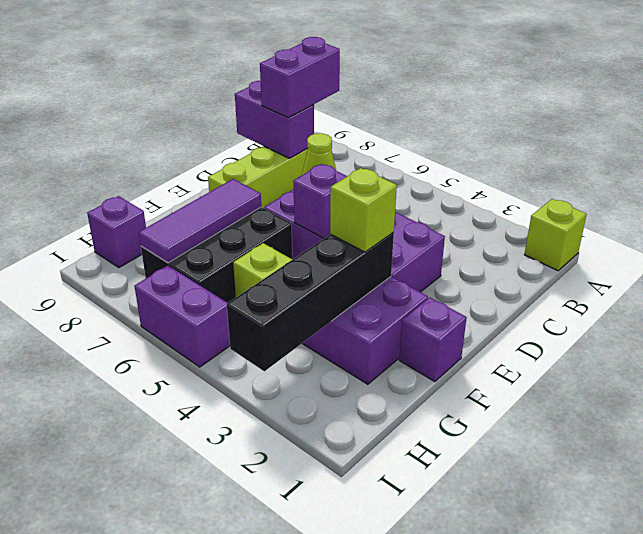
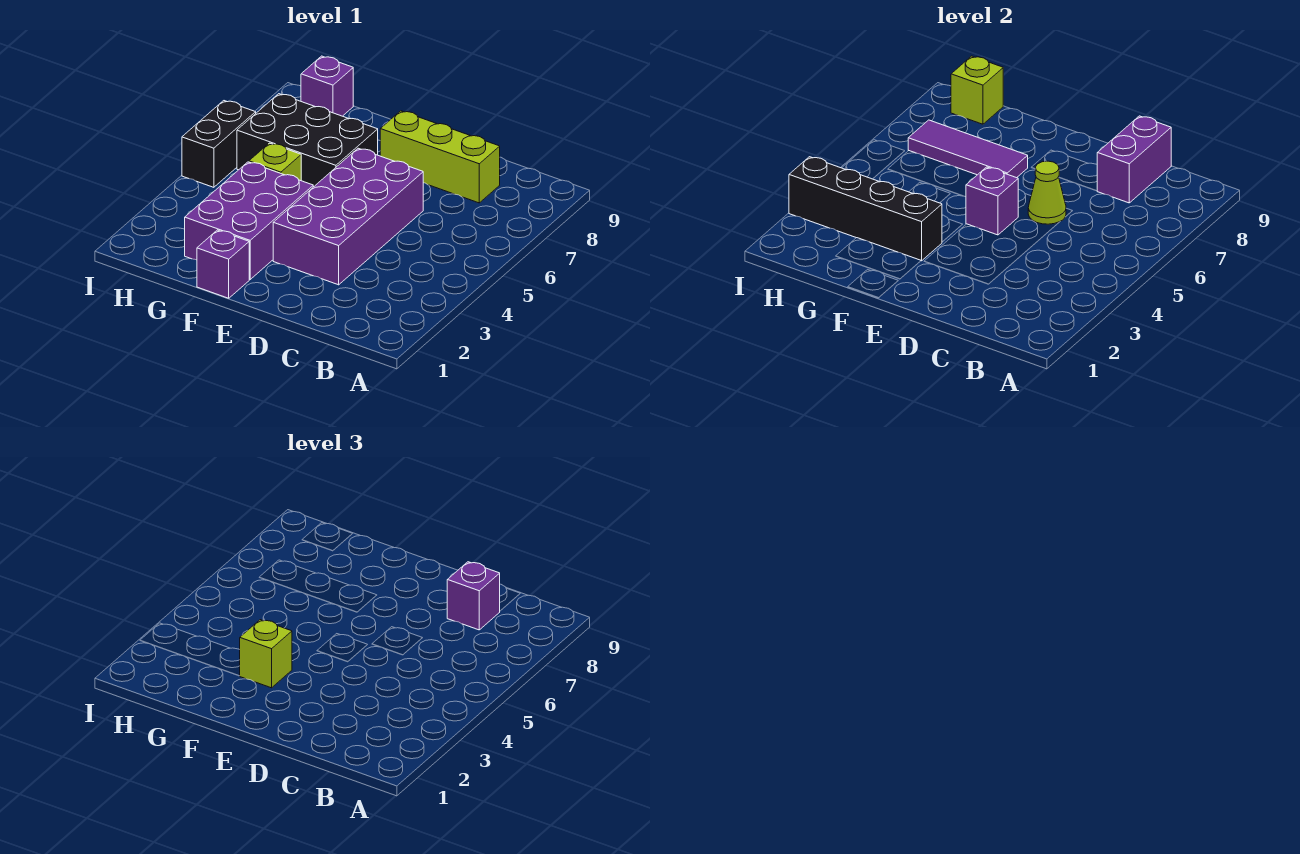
lime brick A1 level 1 -> lime brick H9 level 2
purple brick B8:C8 level 3 -> purple brick C8 level 3
purple brick I5:I6 level 1 -> black brick I5:I6 level 1

